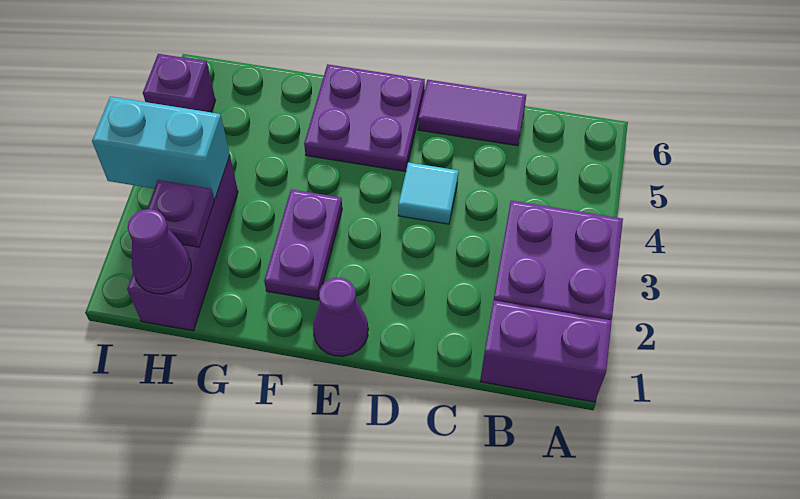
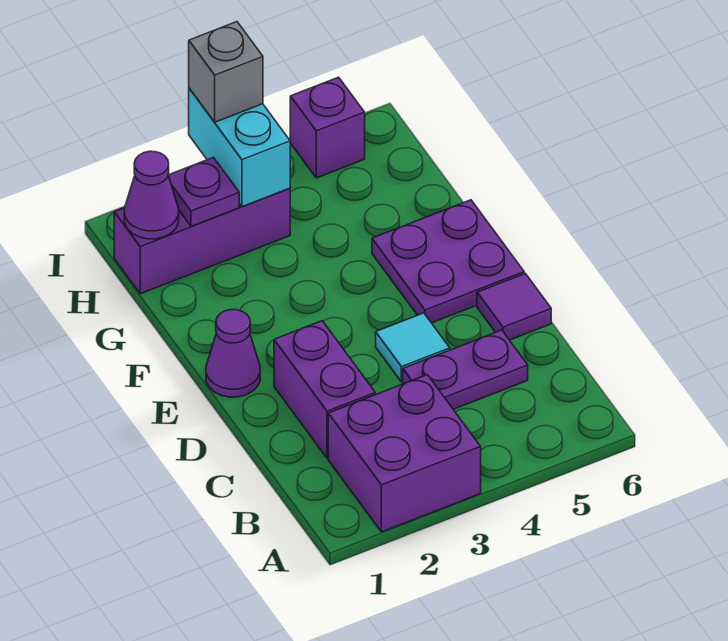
purple brick A1:B1 level 1 -> purple brick C2:D2 level 1
purple tile C6:D6 level 1 -> purple tile D6 level 1
purple plate F2:F3 level 1 -> purple plate C4:C5 level 1
none -> grey brick I3 level 3

